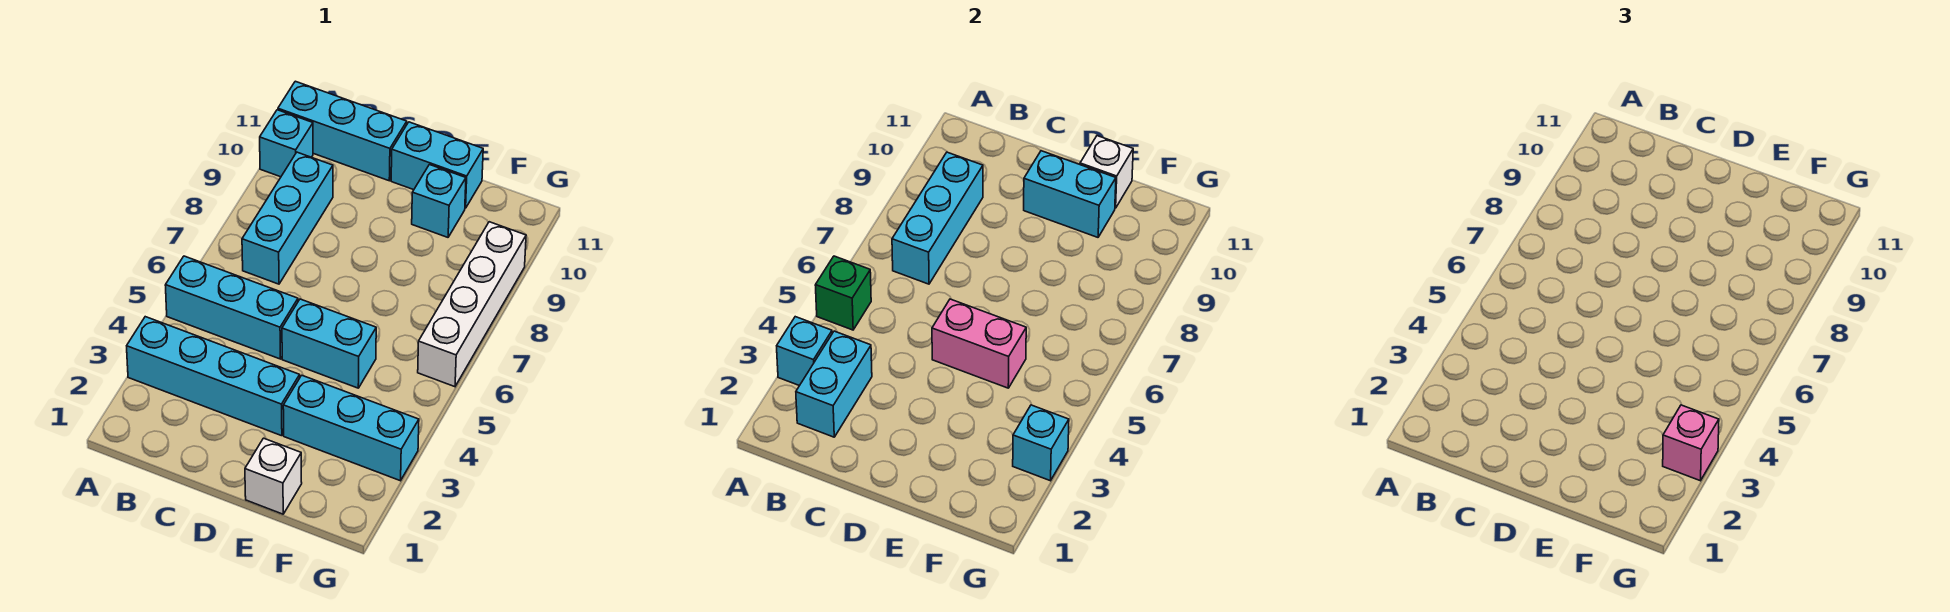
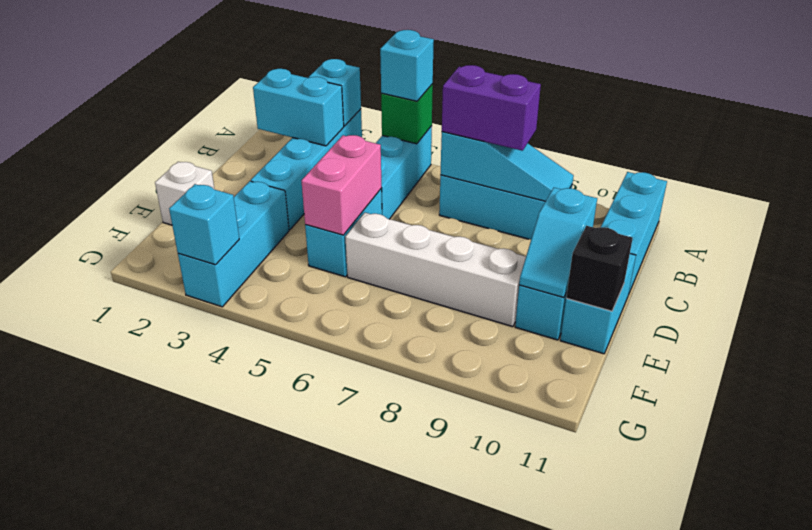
cyan brick A10 level 1 -> cyan brick A5 level 3
cyan brick B7:B9 level 2 -> cyan slope B7:B9 level 2 top 7
none -> purple brick B7:B8 level 3
cyan brick D10:E10 level 2 -> cyan slope D10:E10 level 2 top D
white brick E11 level 2 -> black brick E11 level 2
pink brick G3 level 3 -> none
white brick G6:G9 level 1 -> white brick E6:E9 level 1

